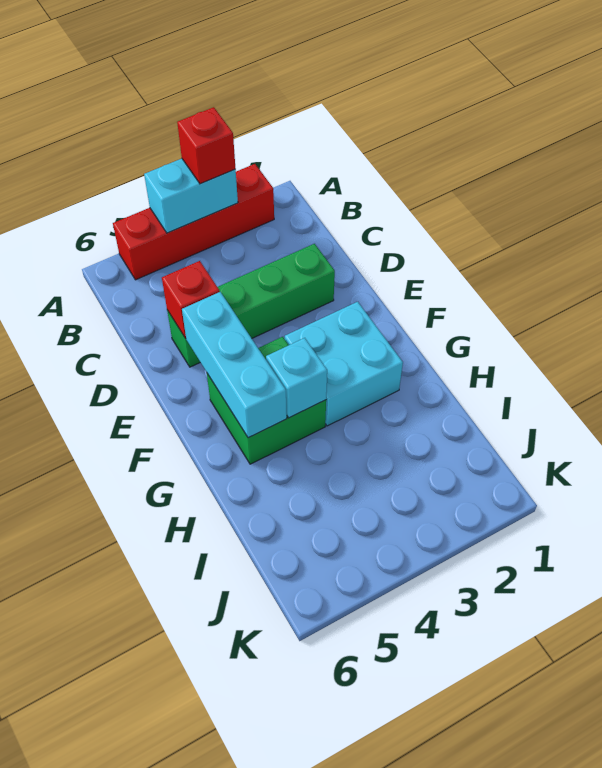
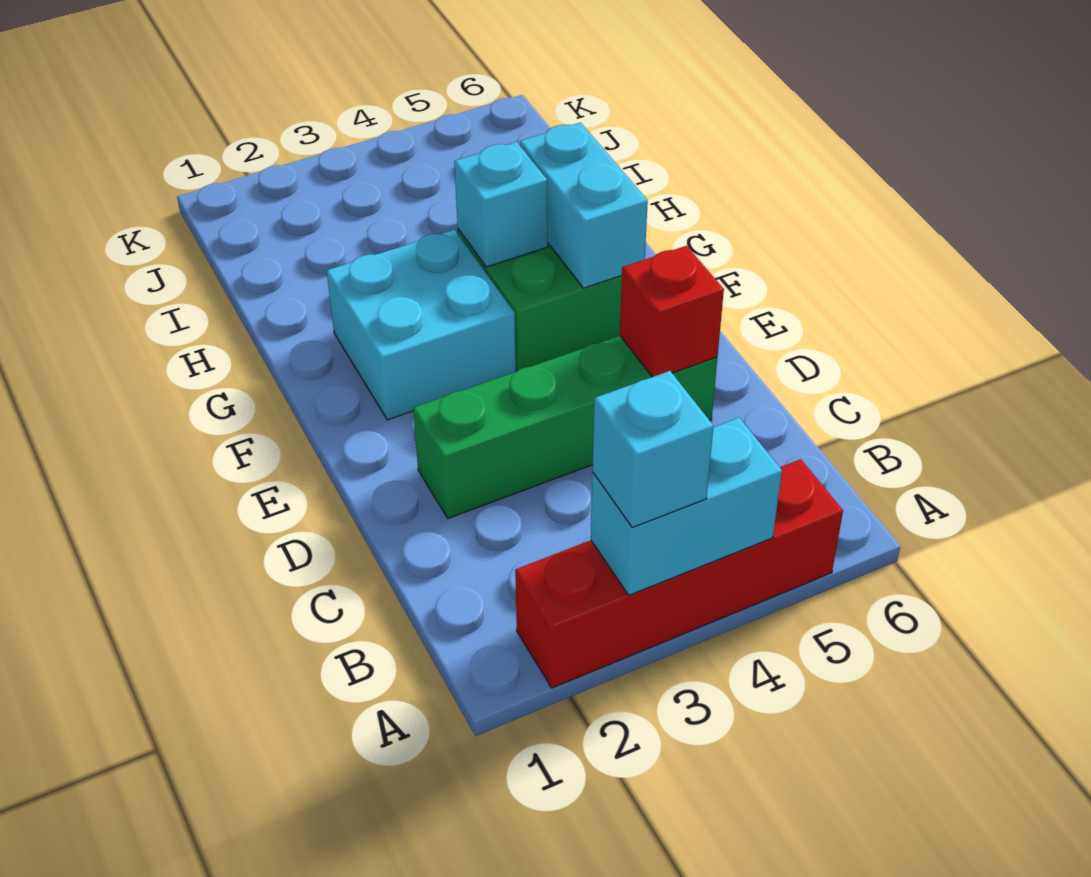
red brick A3 level 3 -> cyan brick A3 level 3
cyan brick E5:G5 level 2 -> cyan brick F5:G5 level 2

